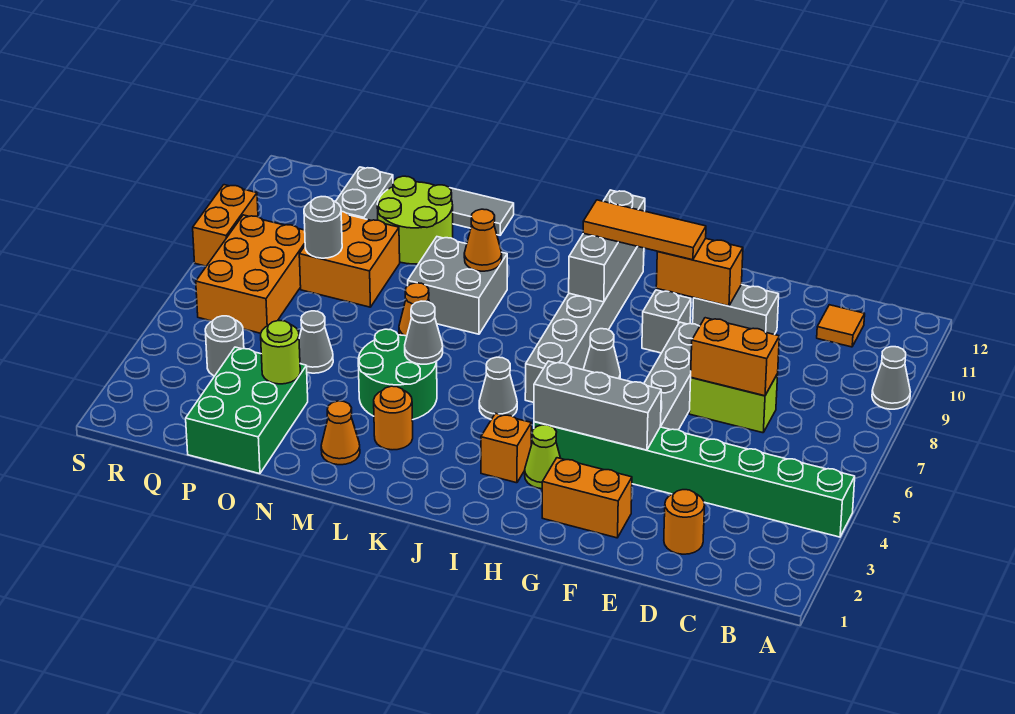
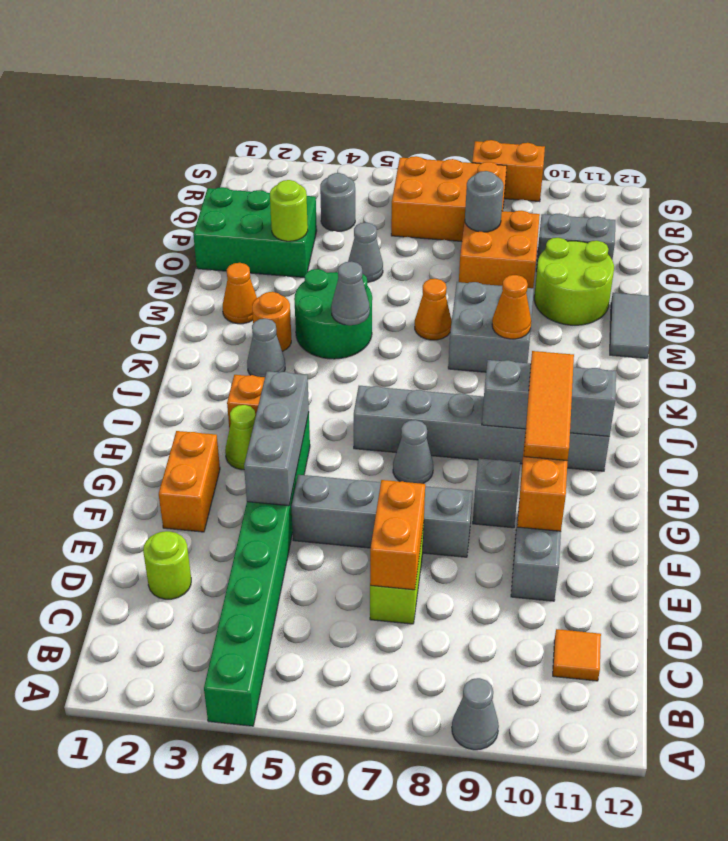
orange round brick D2 level 1 -> lime round brick D2 level 1
grey cone J5 level 1 -> grey cone K3 level 1

